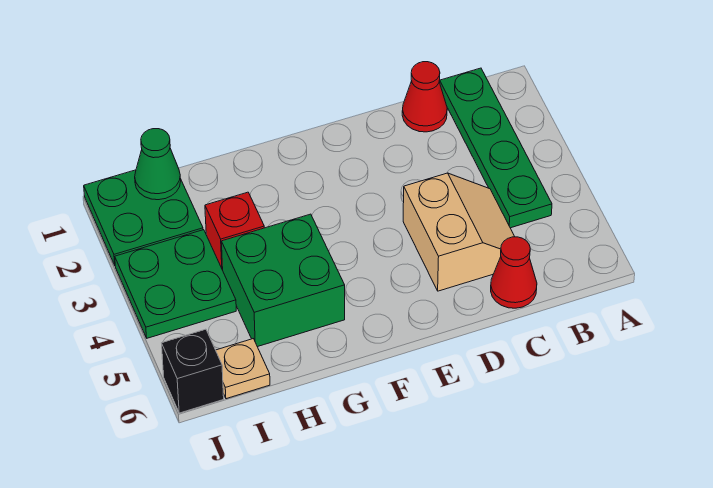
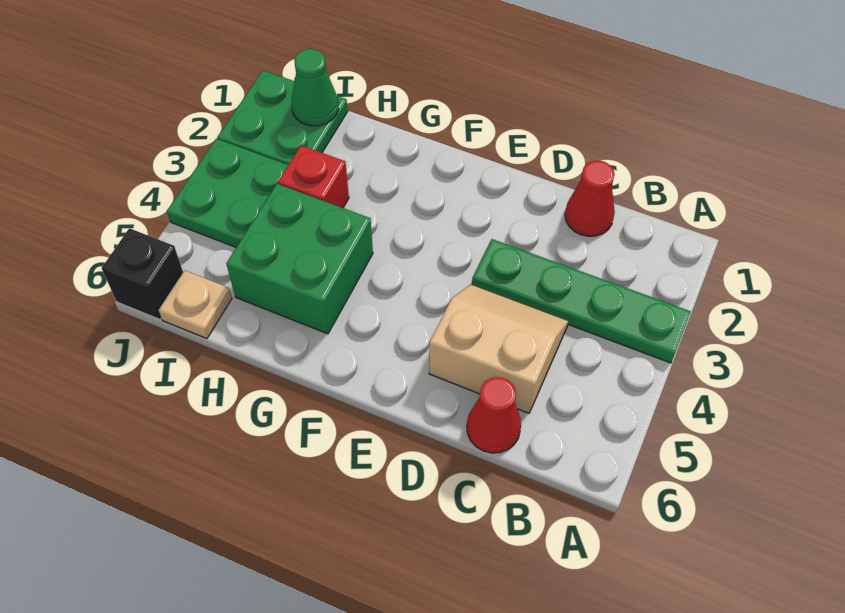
green plate B1:B4 level 1 -> green plate A3:D3 level 1
tan slope C4:D5 level 1 top D -> tan slope C4:D5 level 1 top 5

